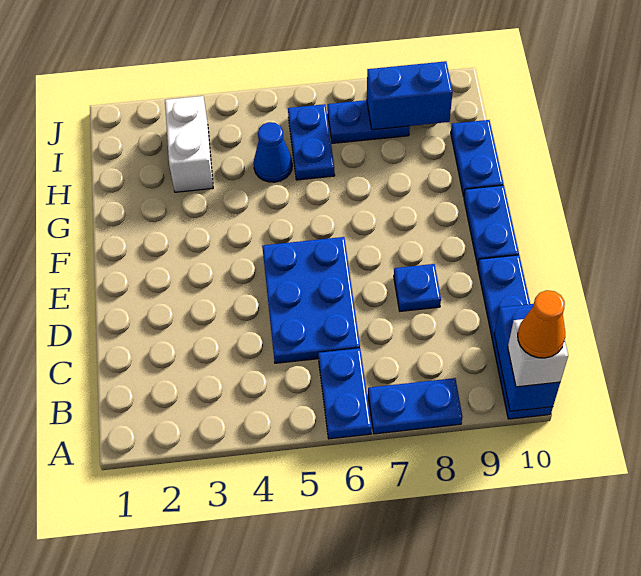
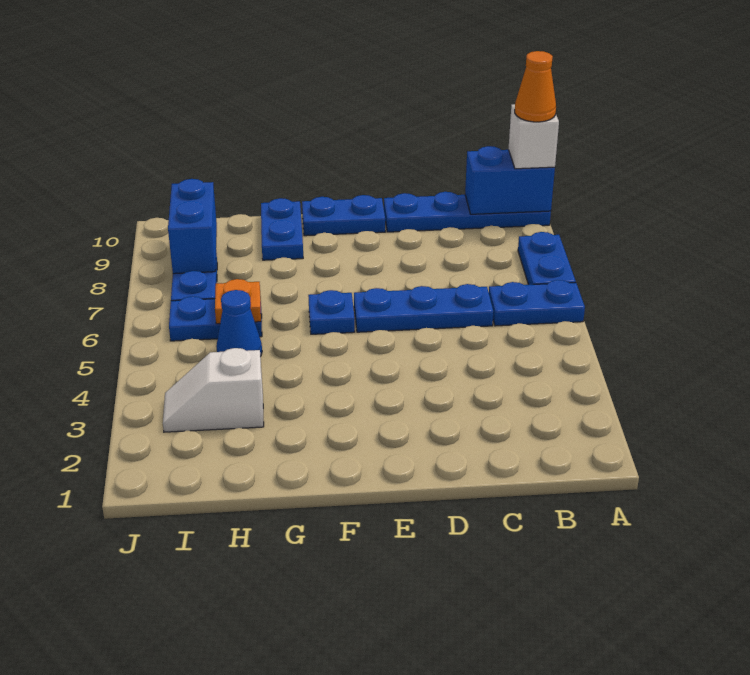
blue plate C5:E6 level 1 -> blue plate C6:E6 level 1
blue plate D8 level 1 -> blue plate F6 level 1
blue plate G10:H10 level 1 -> blue plate G9:G10 level 1
white brick H3:I3 level 1 -> white slope H3:I3 level 1 top H
none -> orange plate H6 level 2

